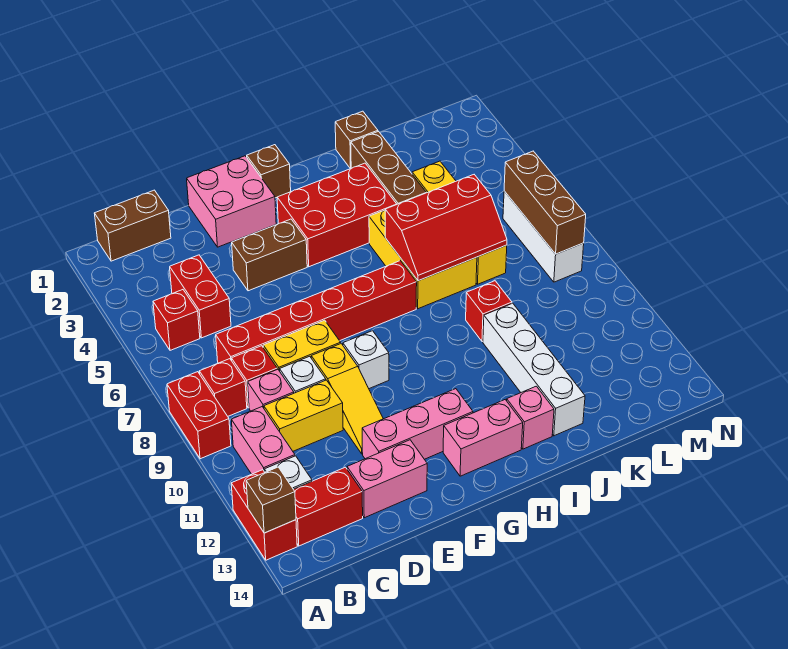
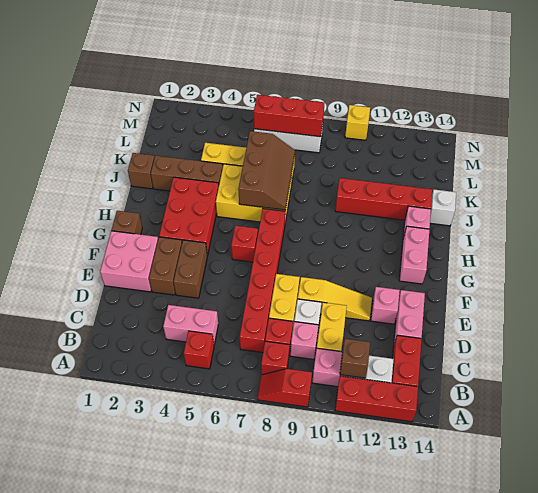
red brick A8:A9 level 1 -> red slope A8:A9 level 1 top 9
red brick A12:A13 level 1 -> red brick A11:A13 level 1
brown brick A13 level 2 -> brown brick B11 level 2
brown brick B1:C1 level 1 -> brown brick E3:F3 level 1
red brick C4:C5 level 1 -> pink brick C4:C5 level 1
pink brick E12:G12 level 1 -> pink brick E12 level 1
white brick F9 level 1 -> white brick J14 level 1
red slope I6:K7 level 2 top 6 -> brown slope I6:K7 level 2 top 6
red brick J9 level 1 -> red brick G6 level 1
white brick J10:J13 level 1 -> red brick J10:J13 level 1
brown brick M6:M8 level 2 -> red brick M6:M8 level 2
none -> yellow brick N10 level 1

